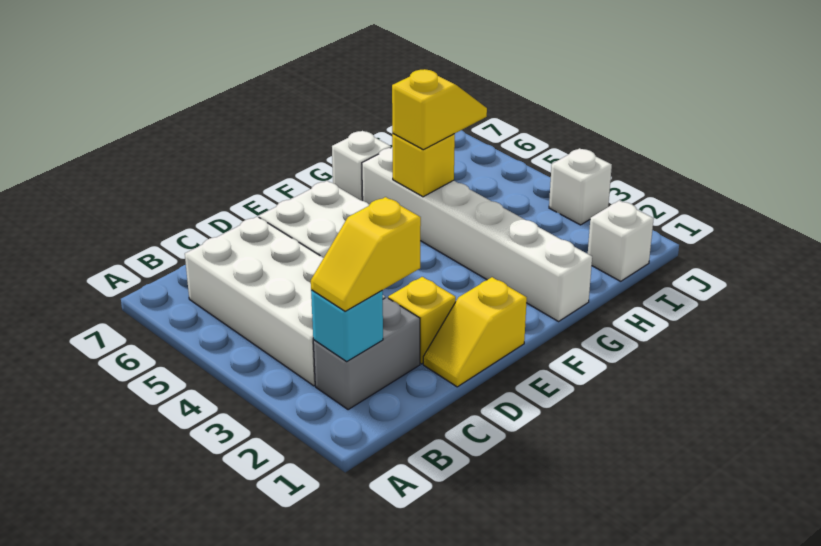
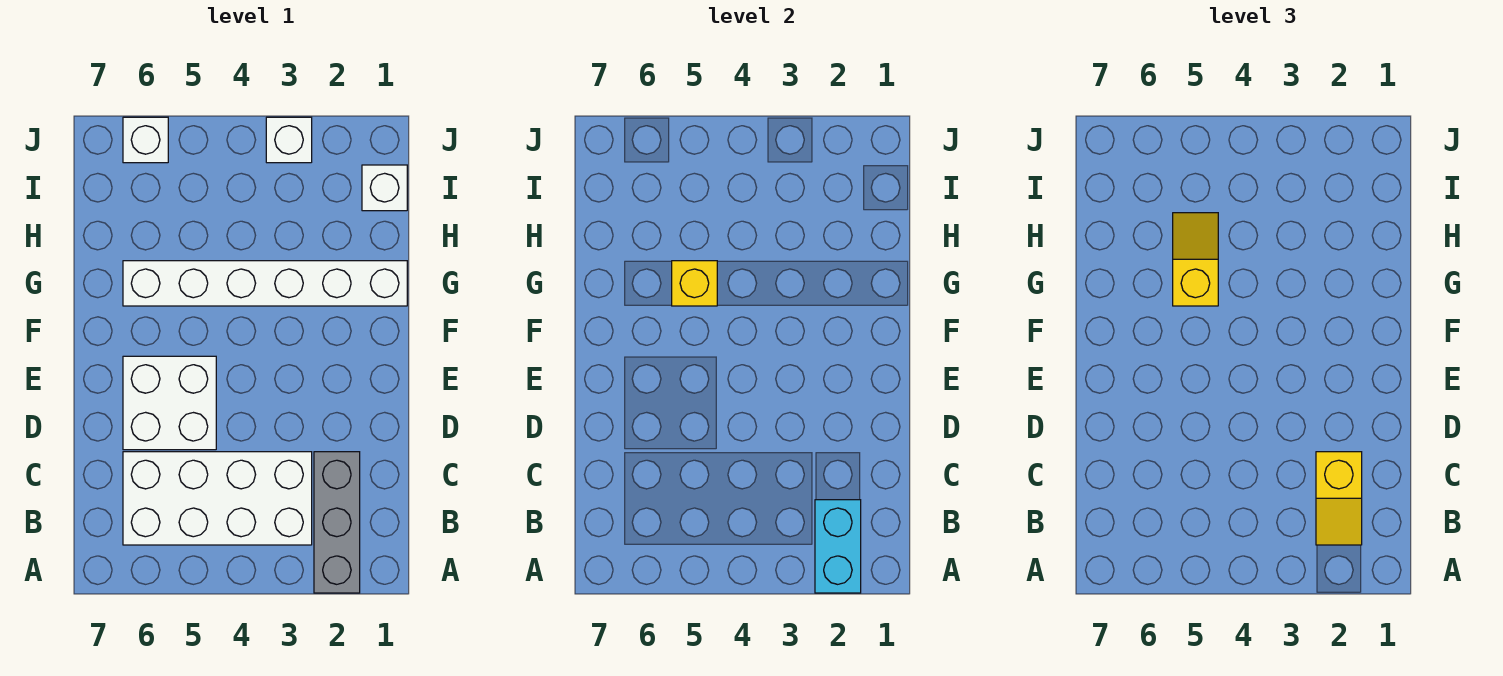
grey brick B2:C2 level 1 -> grey brick A2:C2 level 1
cyan brick B2 level 2 -> cyan brick A2:B2 level 2
yellow slope D1:E1 level 1 top E -> none
yellow brick D2 level 1 -> none
white brick G7 level 1 -> white brick J6 level 1

